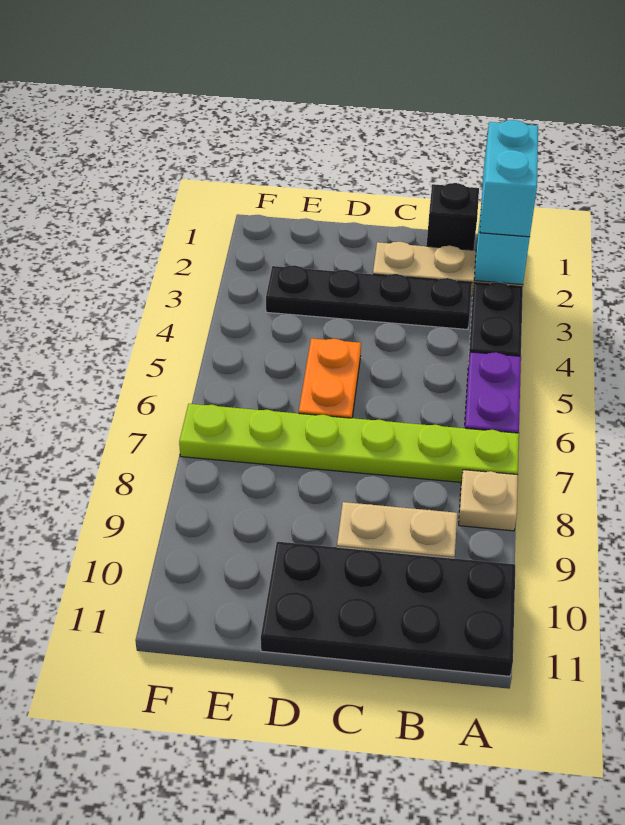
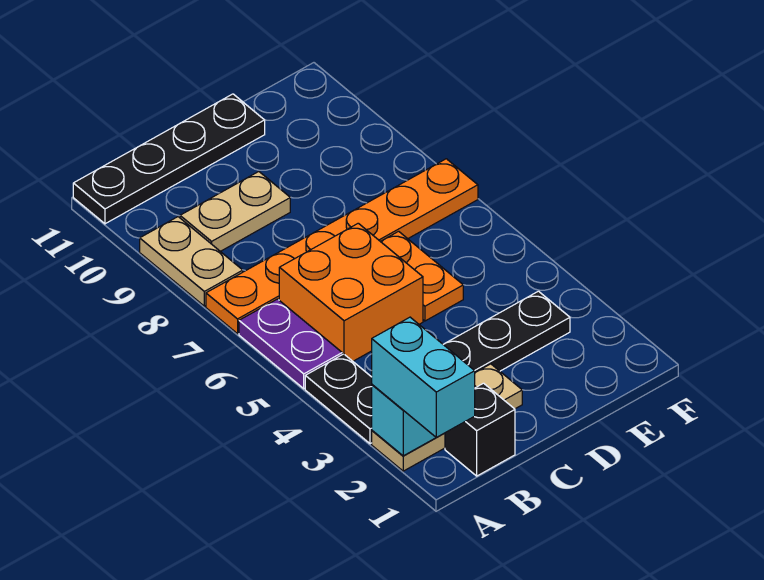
lime plate A7:F7 level 1 -> orange plate A7:F7 level 1
tan plate A8 level 1 -> tan plate A8:A9 level 1
black plate A10:D11 level 1 -> black plate A11:D11 level 1
none -> orange brick B5:C6 level 1

